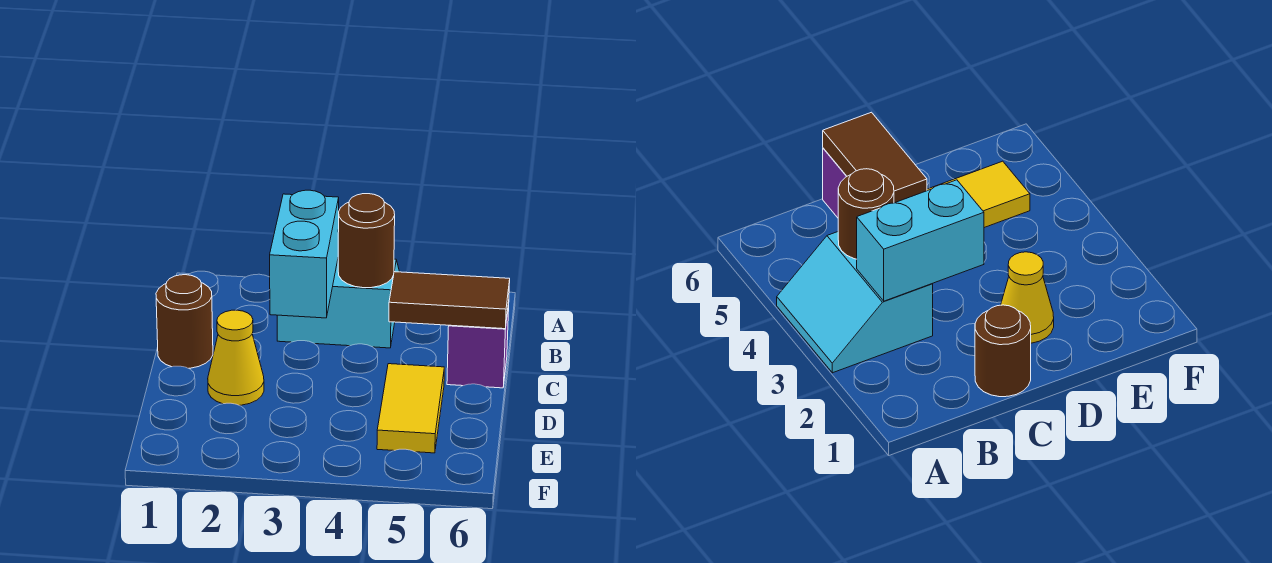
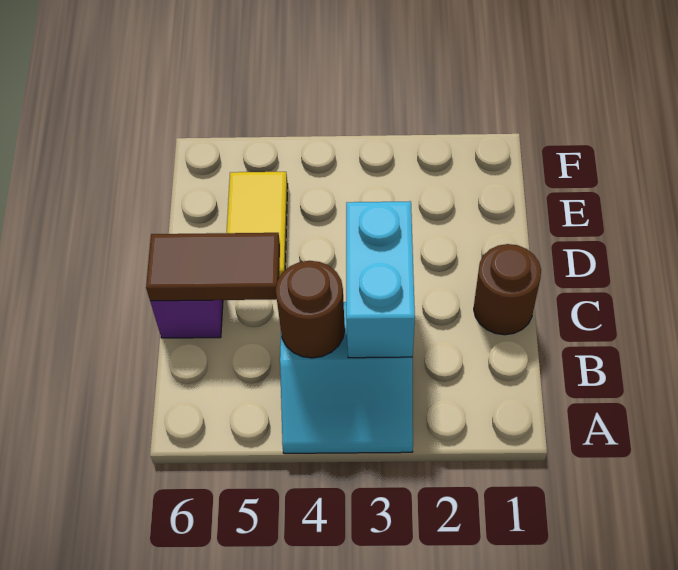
yellow cone D2 level 1 -> none

